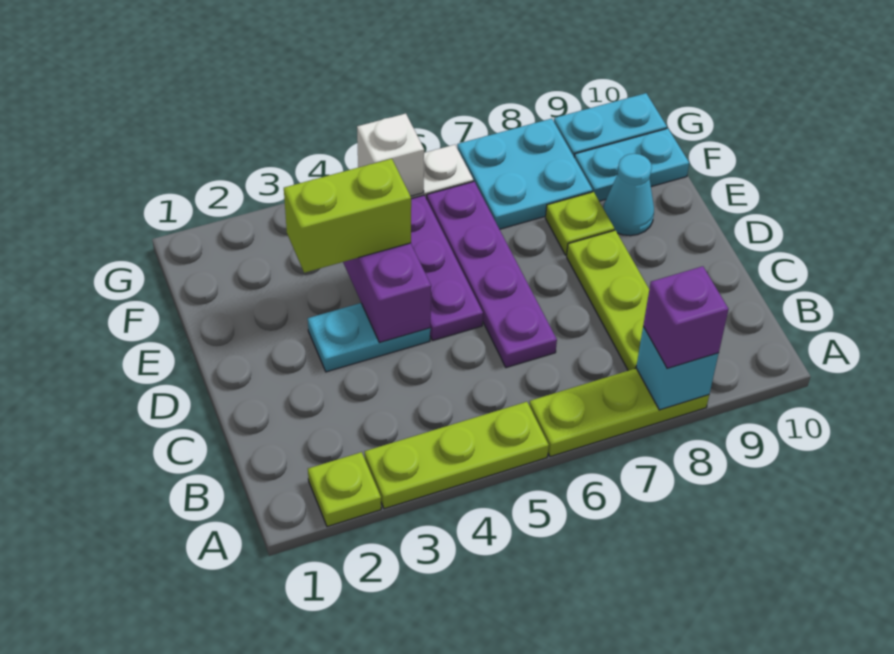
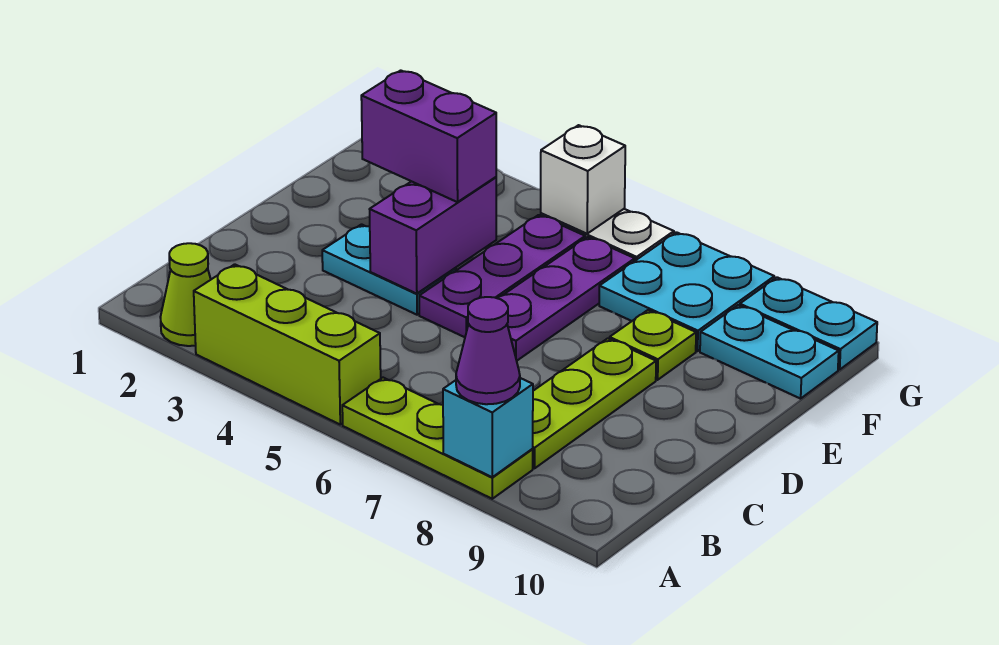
lime plate A2 level 1 -> lime cone A2 level 1
lime plate A3:A5 level 1 -> lime brick A3:A5 level 1
purple brick A8 level 3 -> purple cone A8 level 3
purple plate C6:F6 level 1 -> purple plate D6:F6 level 1
lime brick E3:E4 level 3 -> purple brick E3:E4 level 3
cyan cone E9 level 1 -> none

